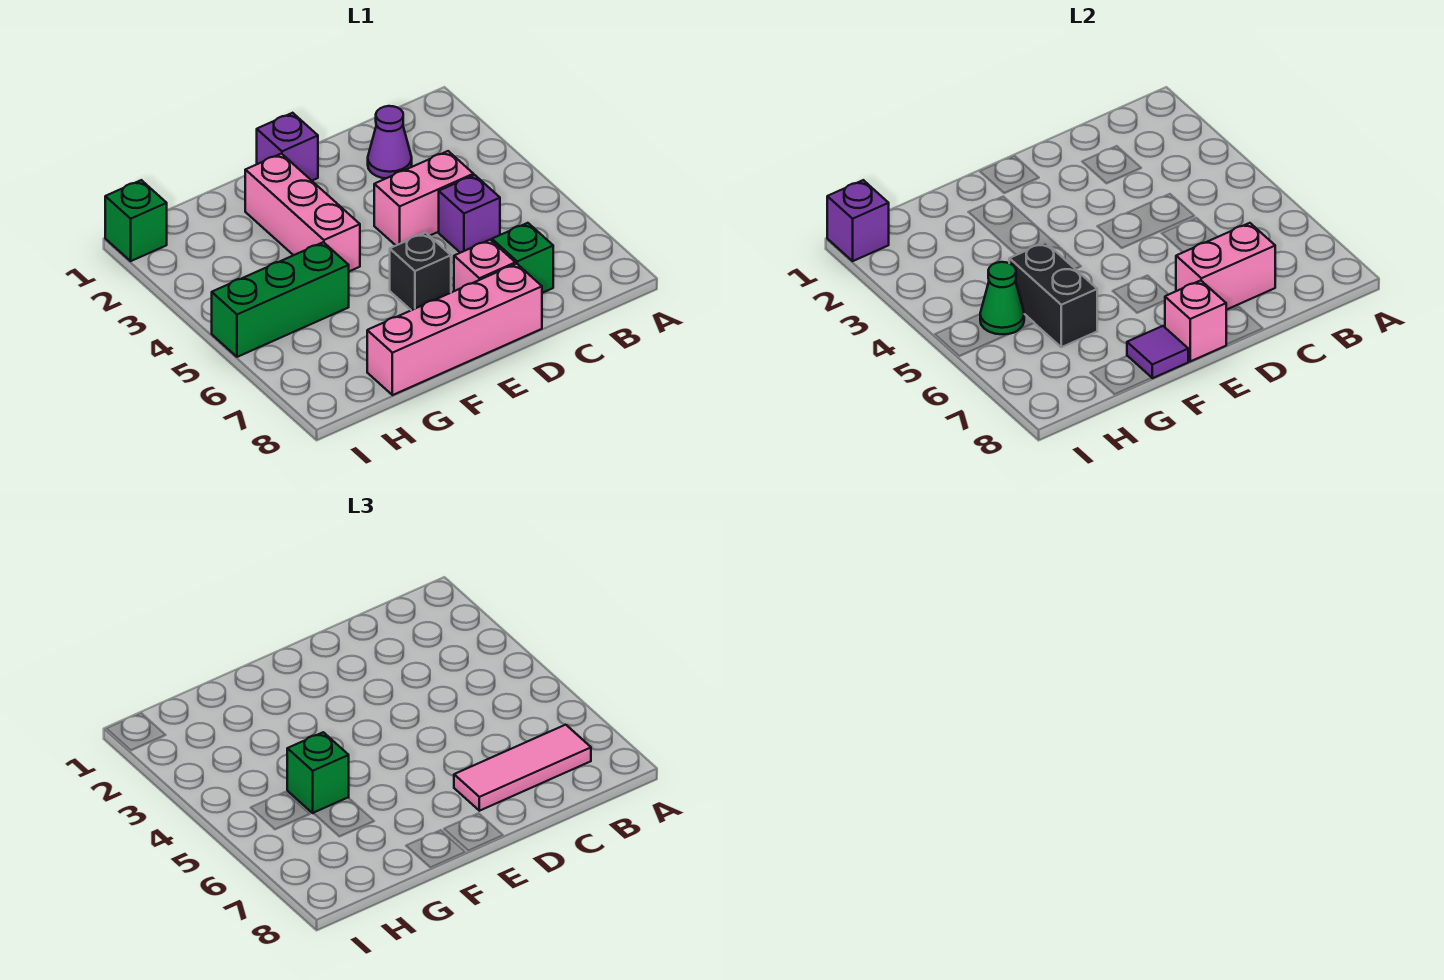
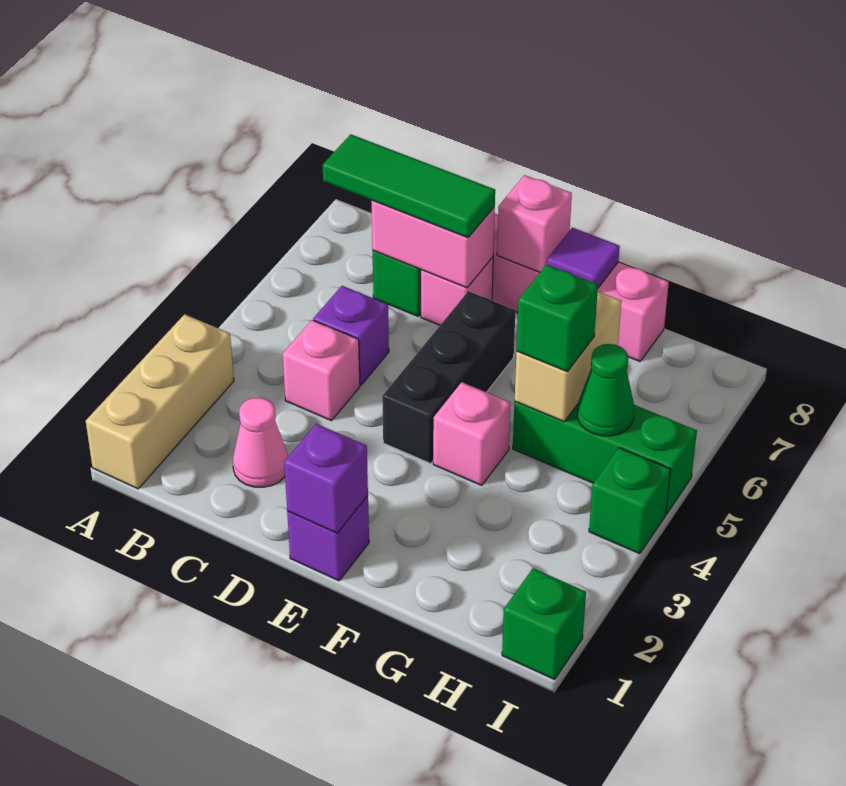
none -> tan brick A1:A3 level 1
pink tile B7:D7 level 3 -> green tile B7:D7 level 3
purple cone C2 level 1 -> pink cone C2 level 1
pink brick C4:D4 level 1 -> pink brick C4 level 1
black brick E6 level 1 -> black brick E4:E6 level 1
pink brick F2:F4 level 1 -> pink brick F4 level 1
black brick G5:G6 level 2 -> tan brick G5:G6 level 2
purple brick I1 level 2 -> purple brick E1 level 2
none -> green brick I4 level 1

